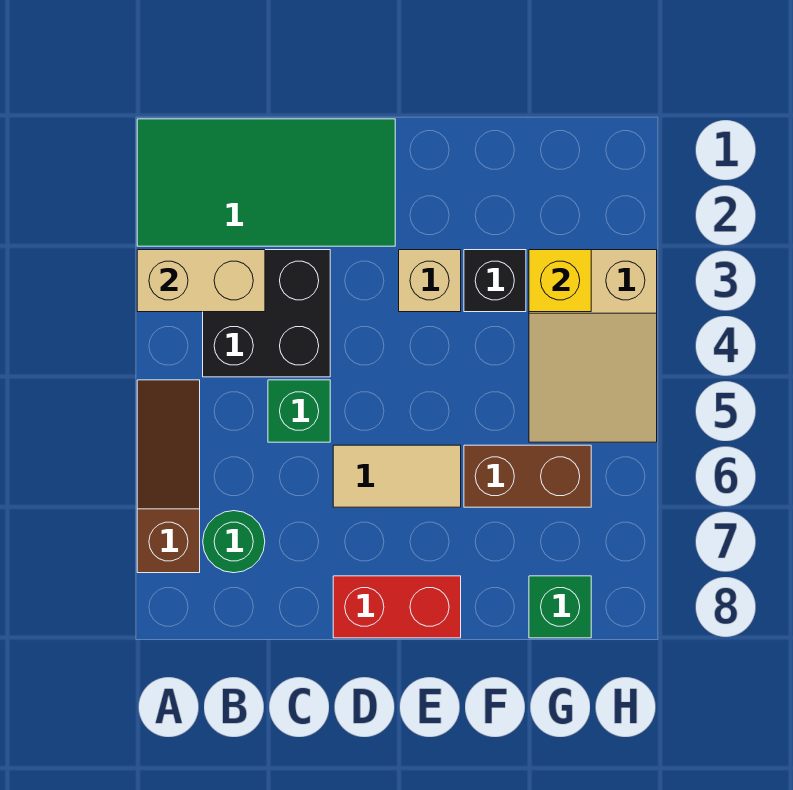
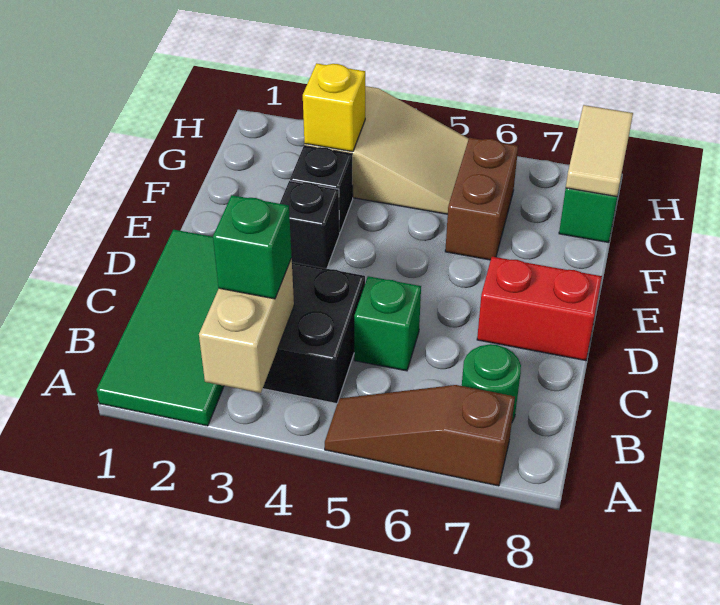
none -> green brick B3 level 3
tan tile D6:E6 level 1 -> tan tile G8:H8 level 2
red brick D8:E8 level 1 -> red brick D7:D8 level 1
tan brick E3 level 1 -> black brick E3 level 1

